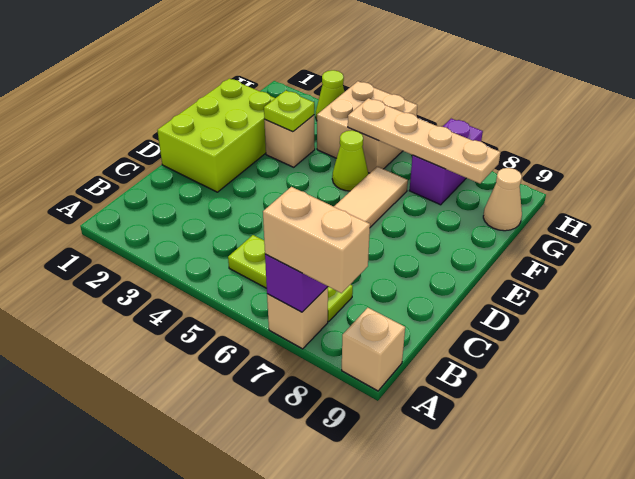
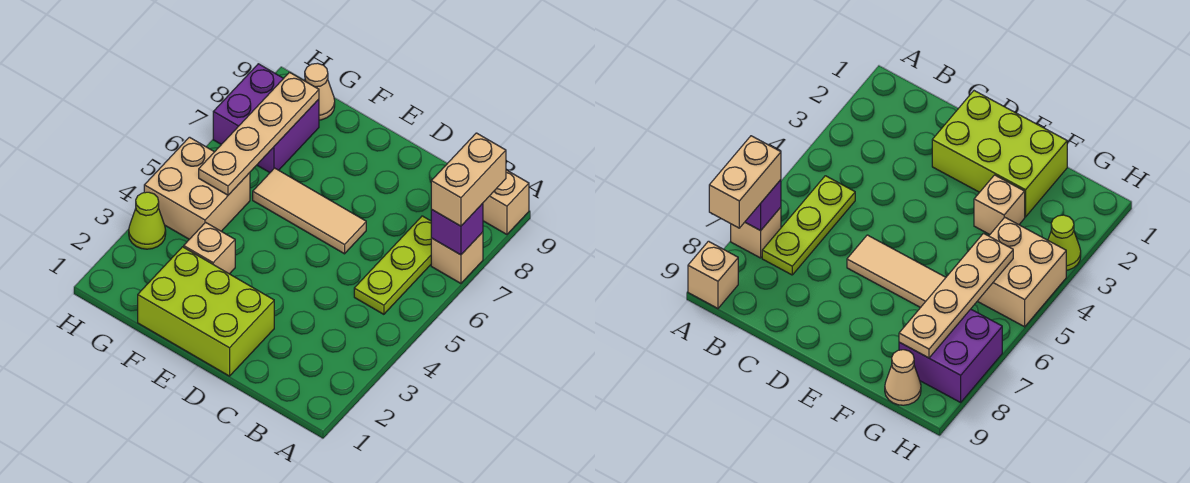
lime plate F3 level 2 -> none
lime cone F5 level 1 -> none
purple brick G7:H7 level 1 -> purple brick G7:H8 level 1

